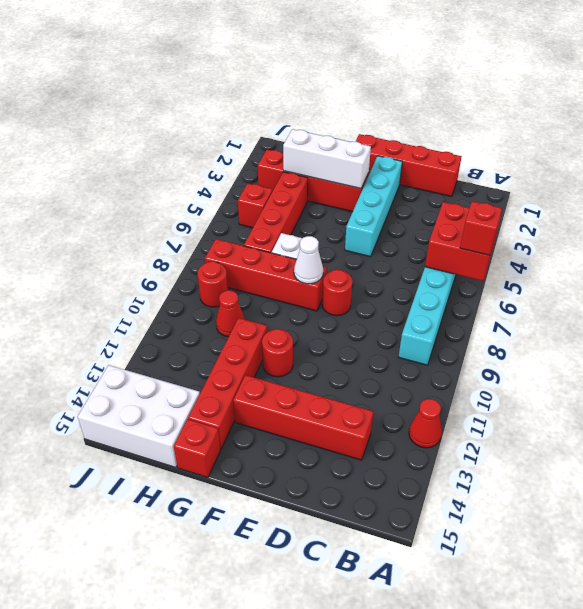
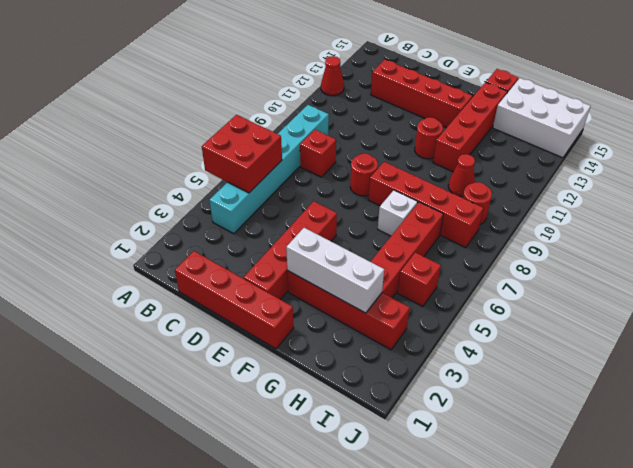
red brick A6 level 3 -> red brick C8 level 1
cyan brick E2:E5 level 1 -> red brick E2:E5 level 1
white cone F8 level 2 -> none

